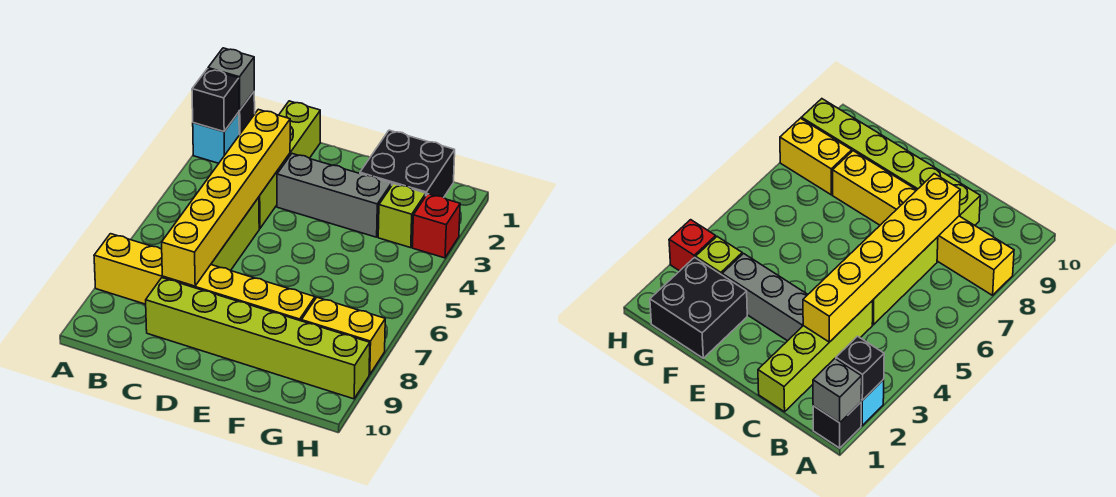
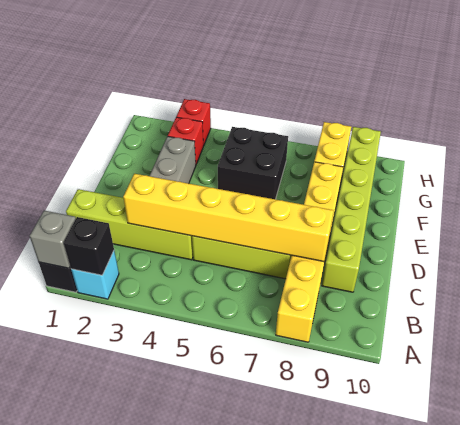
black brick F1:G2 level 1 -> black brick F5:G6 level 1
lime brick G3 level 1 -> red brick G3 level 1

